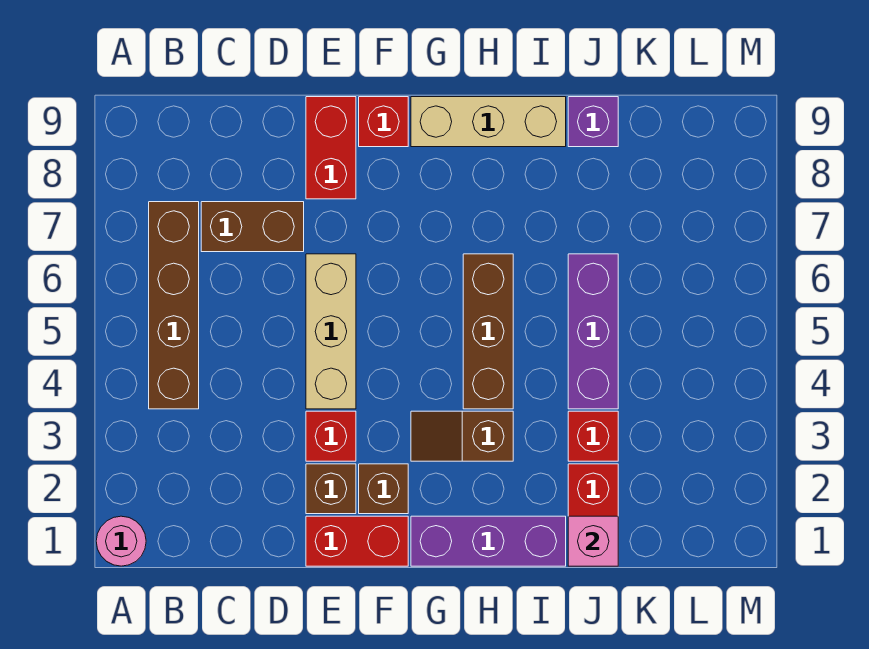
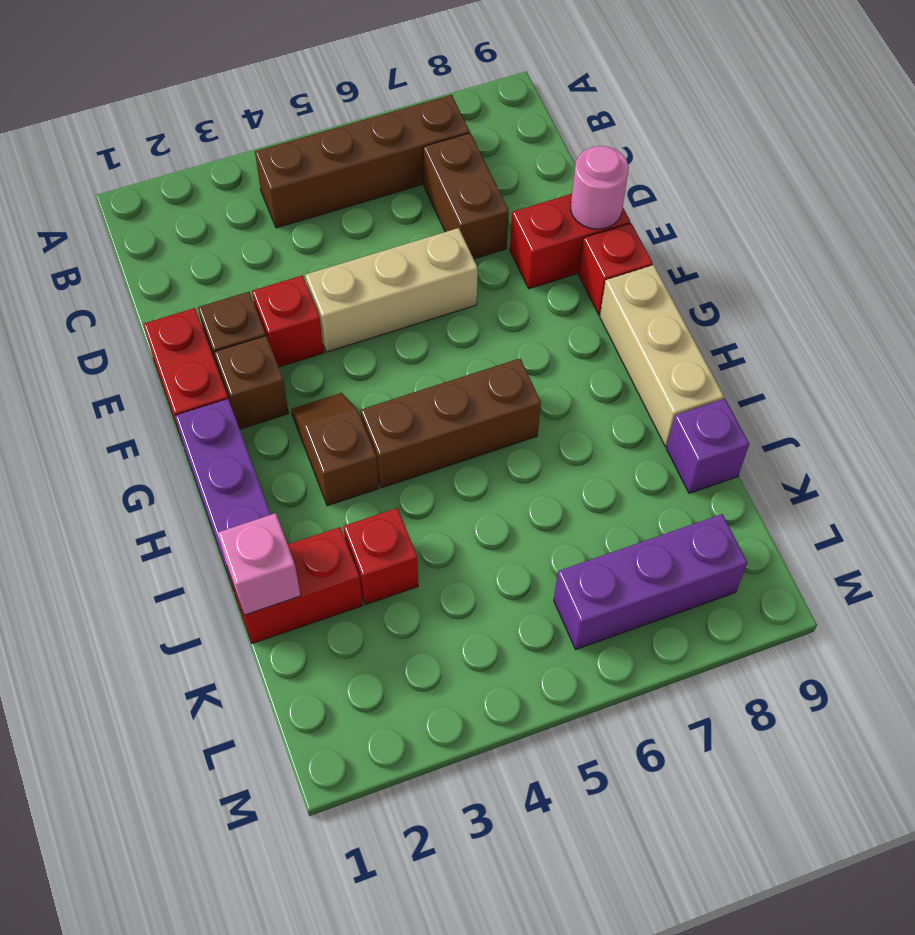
pink round brick A1 level 1 -> pink round brick E9 level 2
purple brick J4:J6 level 1 -> purple brick L6:L8 level 1

